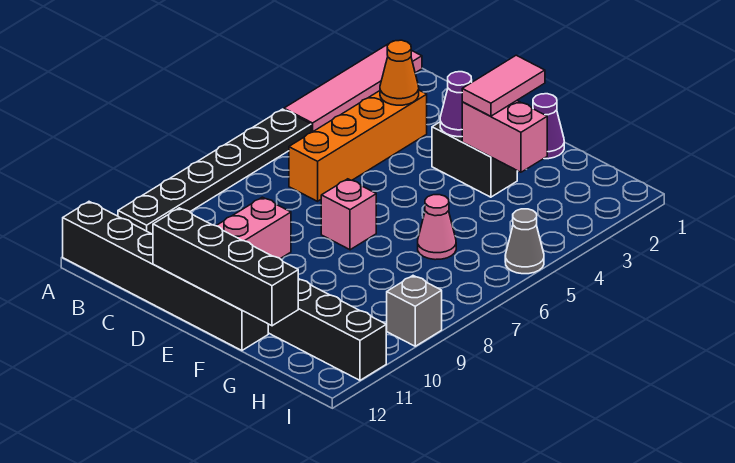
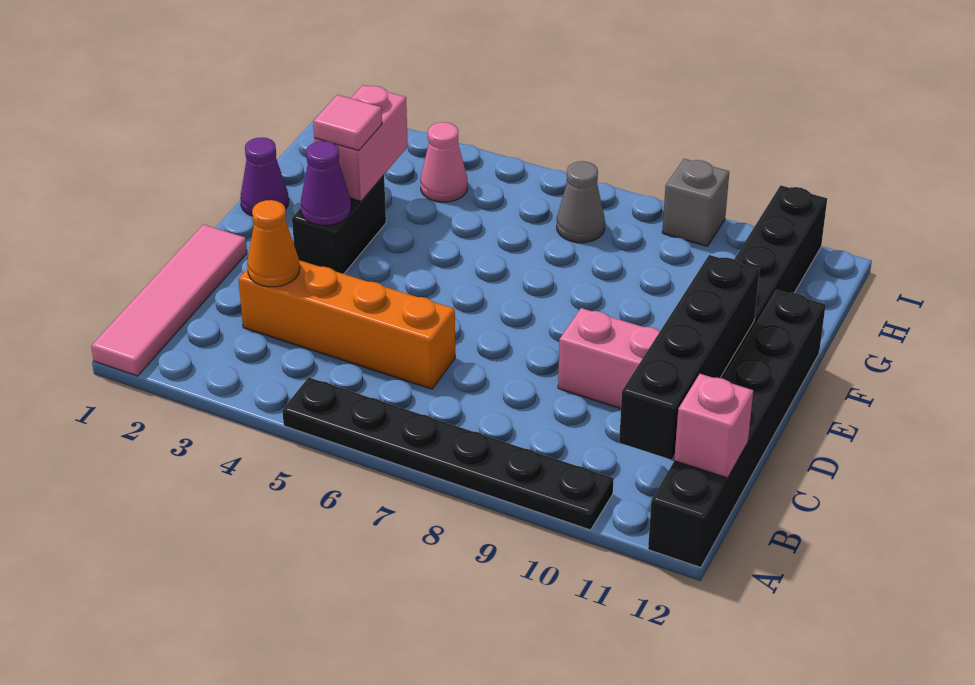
pink tile A1:A4 level 1 -> pink tile A1:D1 level 1
black brick D12:G12 level 2 -> black brick B11:E11 level 2
pink brick E7 level 1 -> pink brick B12 level 2
pink tile F2:F3 level 3 -> pink tile F3 level 3
pink cone G6 level 1 -> pink cone H4 level 1
grey cone I5 level 1 -> grey cone H7 level 1

